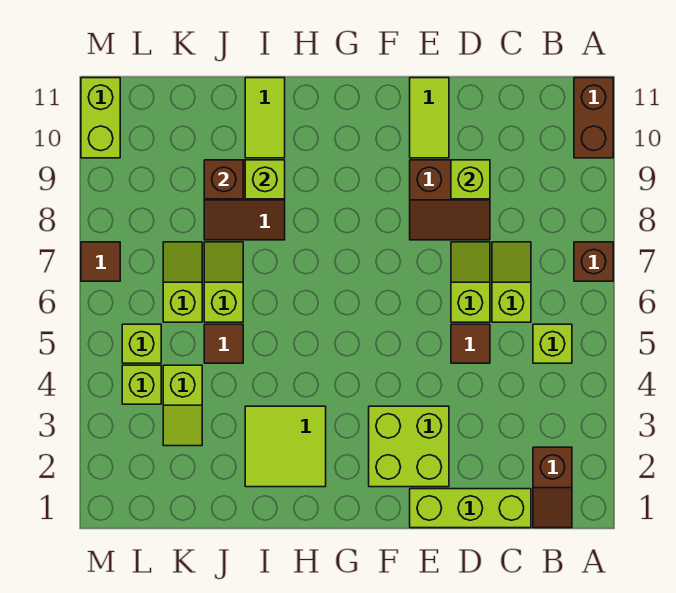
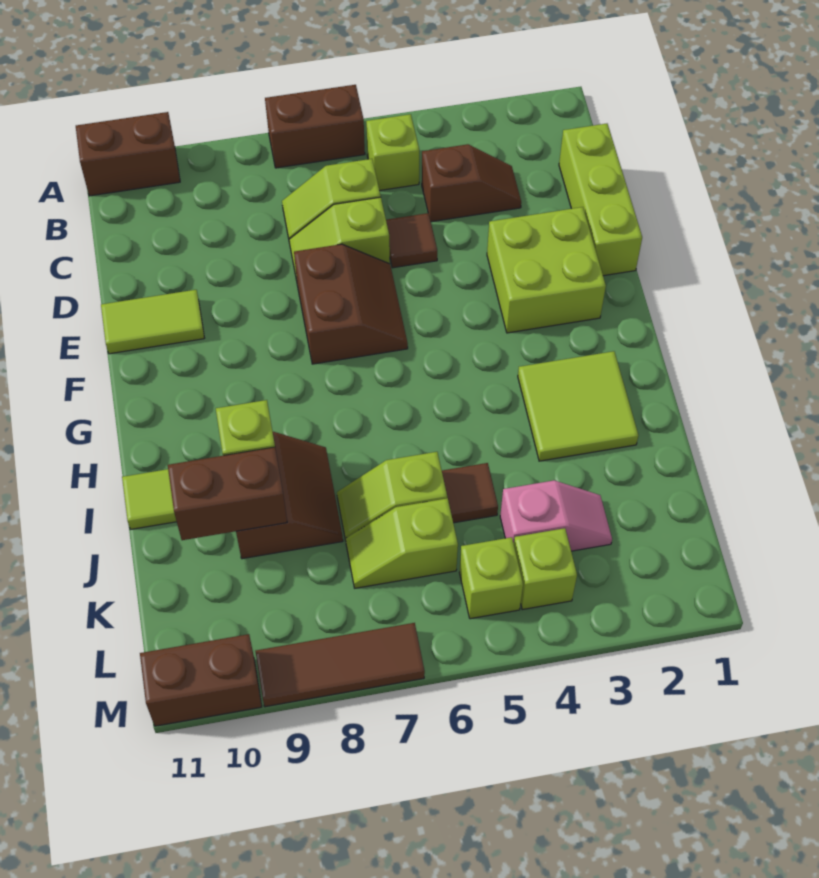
brown brick A7 level 1 -> brown brick A6:A7 level 1
brown slope B1:B2 level 1 top 2 -> brown slope C3:C4 level 1 top 4
brown slope D8:E9 level 1 top 9 -> brown slope E6:F7 level 1 top 7
lime brick D9 level 2 -> none
brown brick J9 level 2 -> brown brick J9:J10 level 2
lime slope K3:K4 level 1 top 4 -> pink slope K3:K4 level 1 top 4
brown tile M7 level 1 -> brown tile M7:M9 level 1
lime brick M10:M11 level 1 -> brown brick M10:M11 level 1

